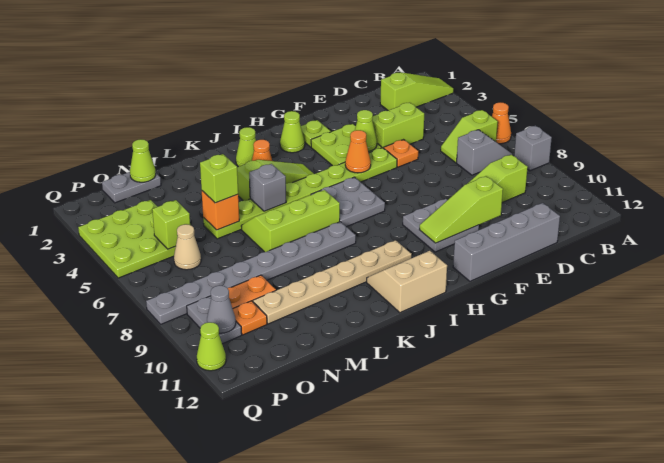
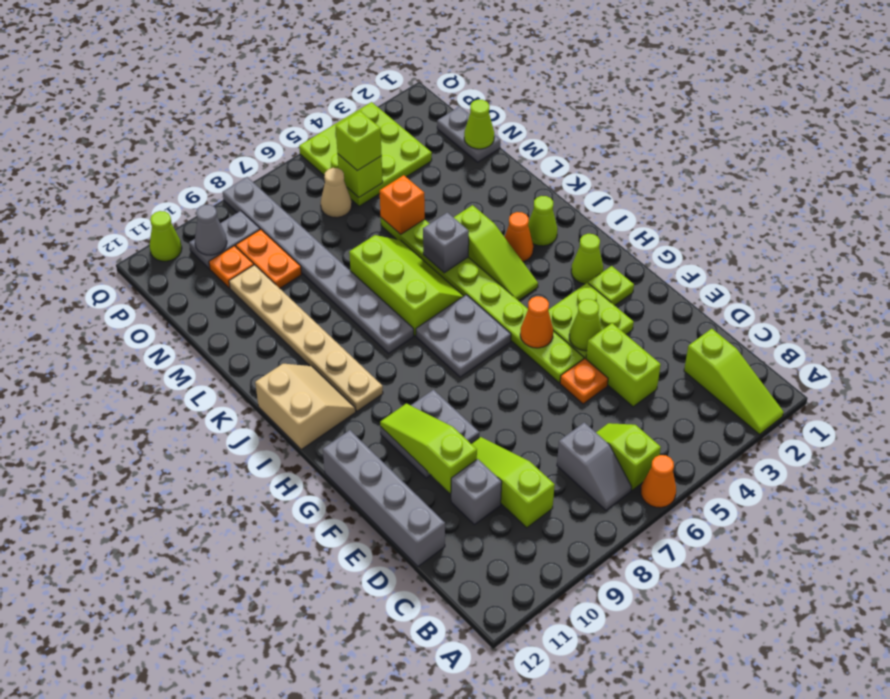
grey brick A8 level 1 -> grey brick D10 level 1
lime brick M5 level 3 -> lime brick O5 level 3

